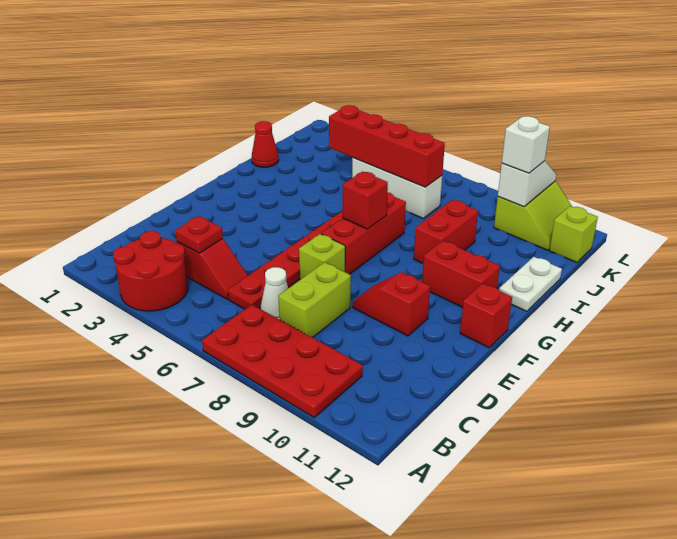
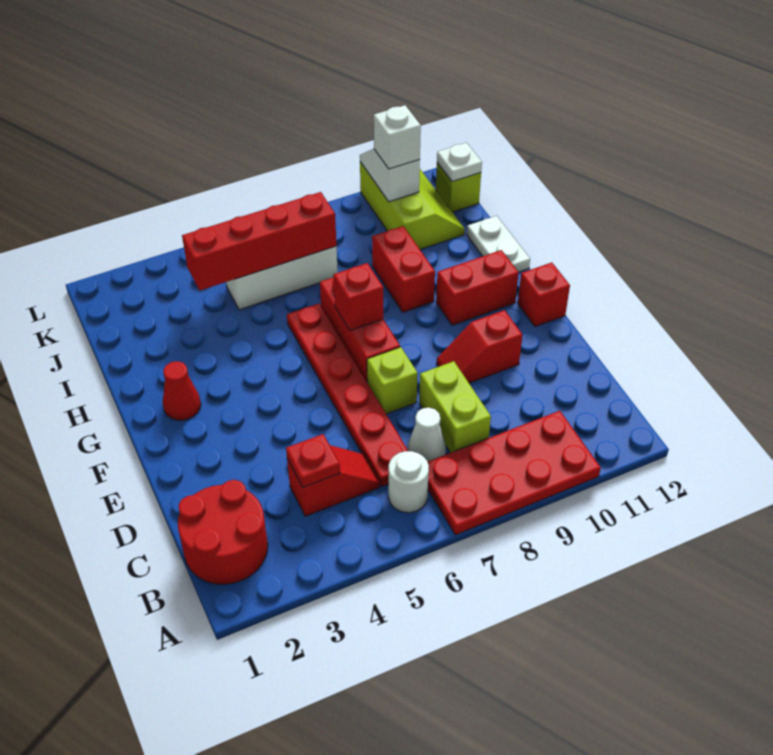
red round brick A3:B4 level 1 -> red round brick B1:C2 level 1
none -> white round brick B6 level 1
red cone I1 level 1 -> red cone G2 level 1
lime slope K10:L11 level 1 top 10 -> lime slope J10:L11 level 1 top 10
none -> white plate K12 level 2

